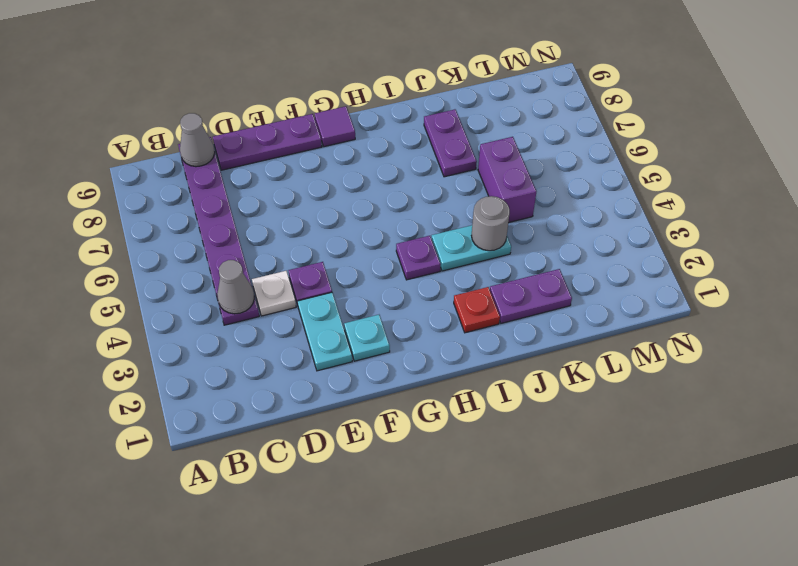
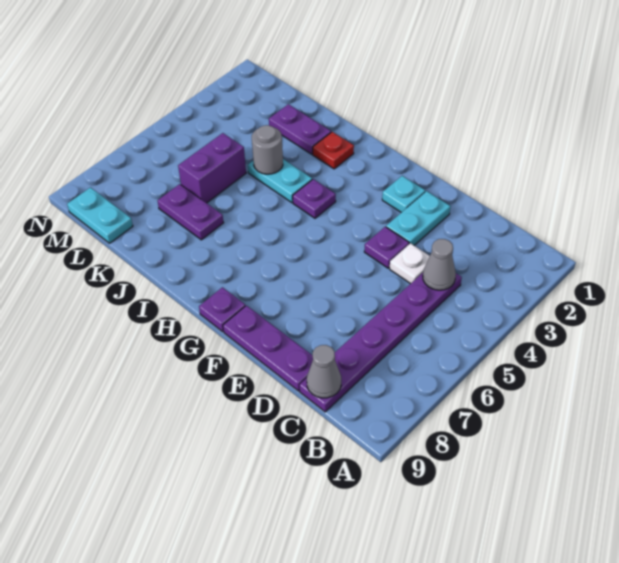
purple tile G9 level 1 -> purple plate G9 level 1
purple plate J7:J8 level 1 -> purple plate J7:K7 level 1
none -> cyan plate L9:M9 level 1

